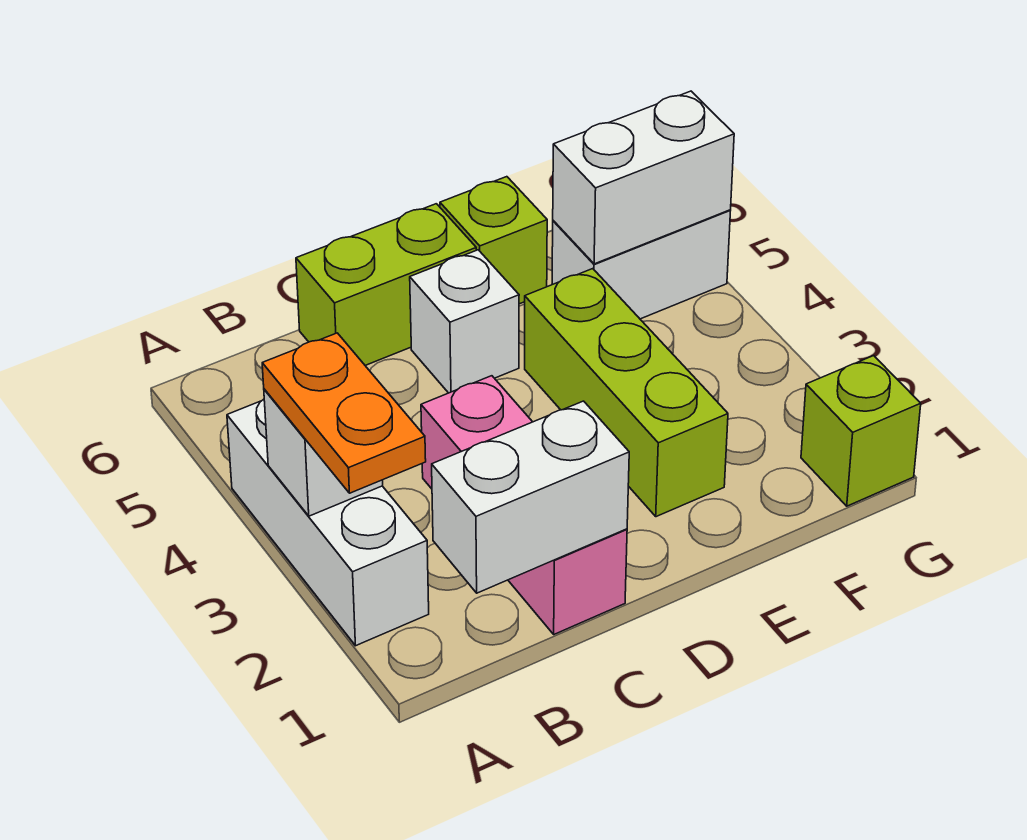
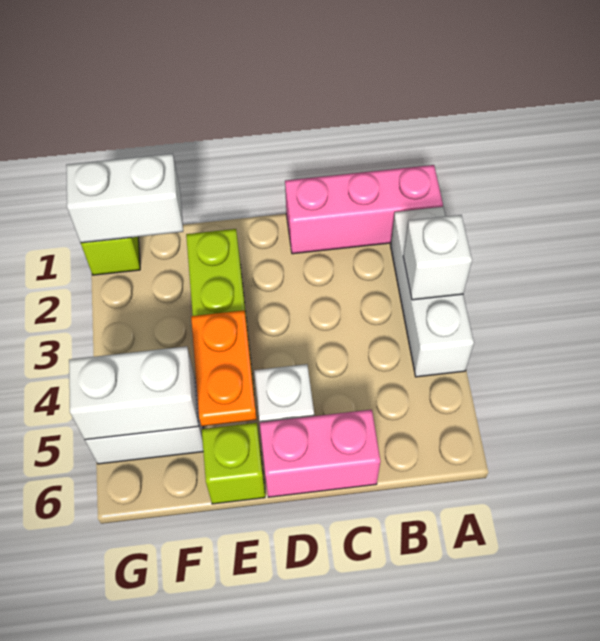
orange plate A2:A3 level 3 -> orange plate E4:E5 level 2
white brick B1:C1 level 2 -> white brick F1:G1 level 2
pink brick C1:C3 level 1 -> pink brick A1:C1 level 1
lime brick C6:D6 level 1 -> pink brick C6:D6 level 1

